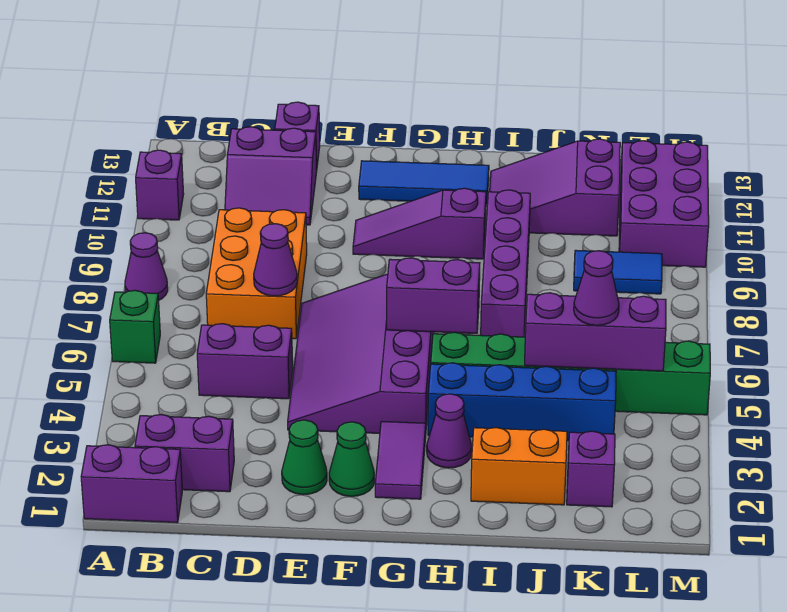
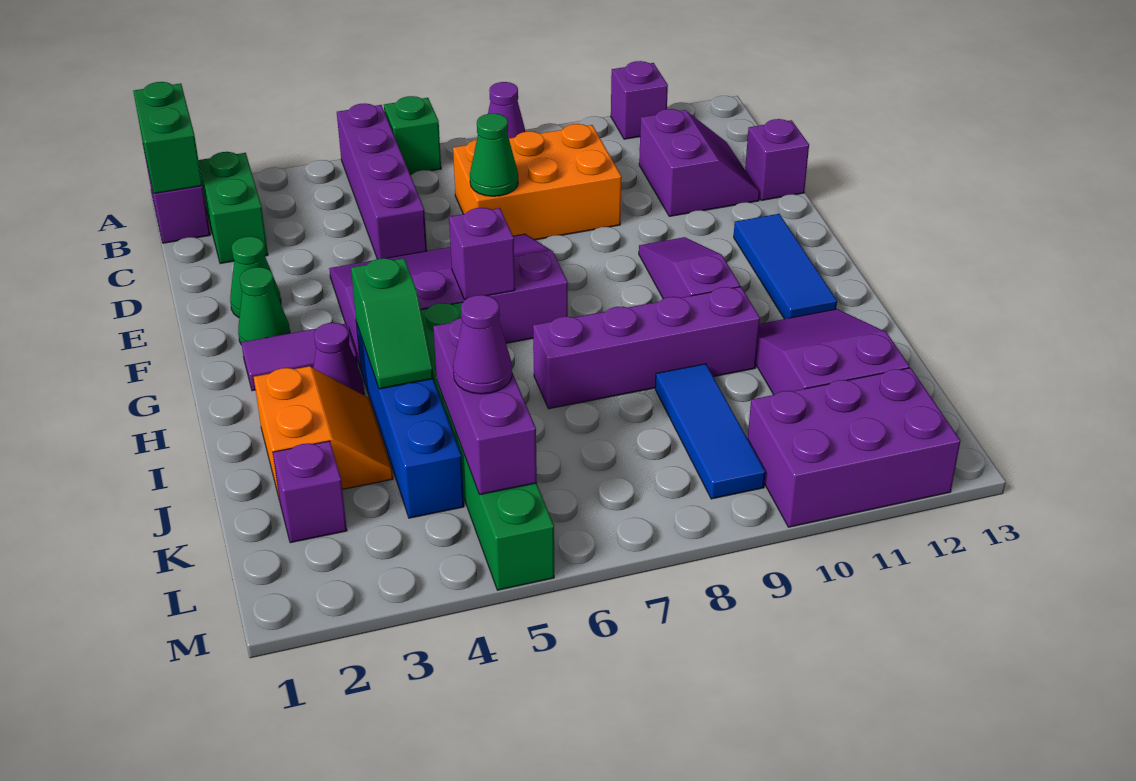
none -> green brick A1:B1 level 2
purple brick B2:C2 level 1 -> green brick B2:C2 level 1
purple brick C5:D5 level 1 -> purple brick A5:D5 level 1
purple slope C11:D12 level 1 top 12 -> purple slope C11:D12 level 1 top 11
purple cone D7 level 2 -> green cone D7 level 2
purple brick G6:H6 level 2 -> purple brick G6 level 2
none -> green slope H4:I4 level 2 top H
blue tile K9:L9 level 1 -> blue tile J9:L9 level 1

